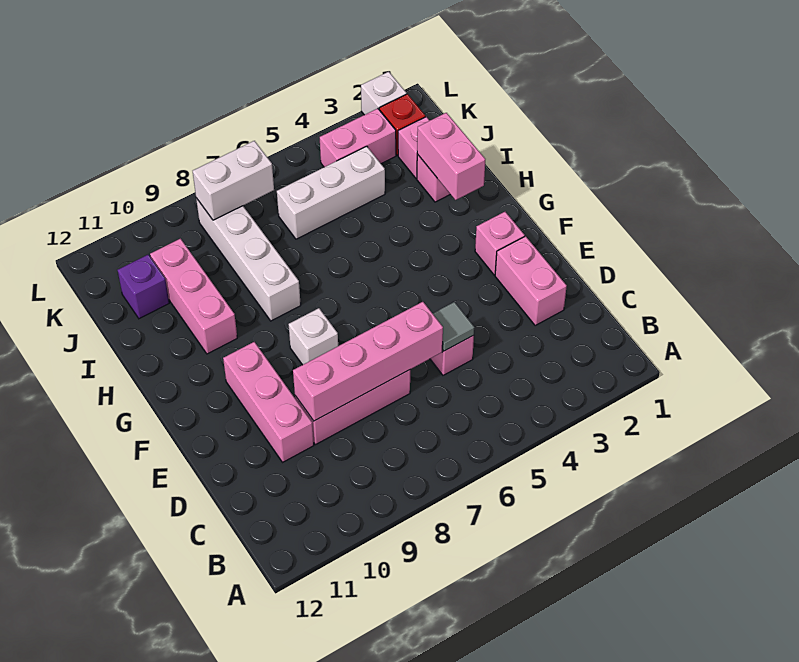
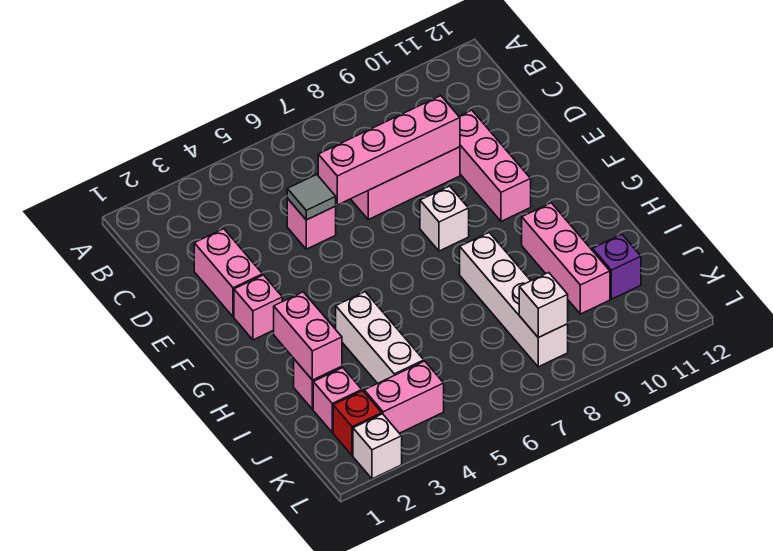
white brick J4:J6 level 1 -> white brick H4:J4 level 1
white brick K7:K8 level 2 -> white brick K8 level 2

